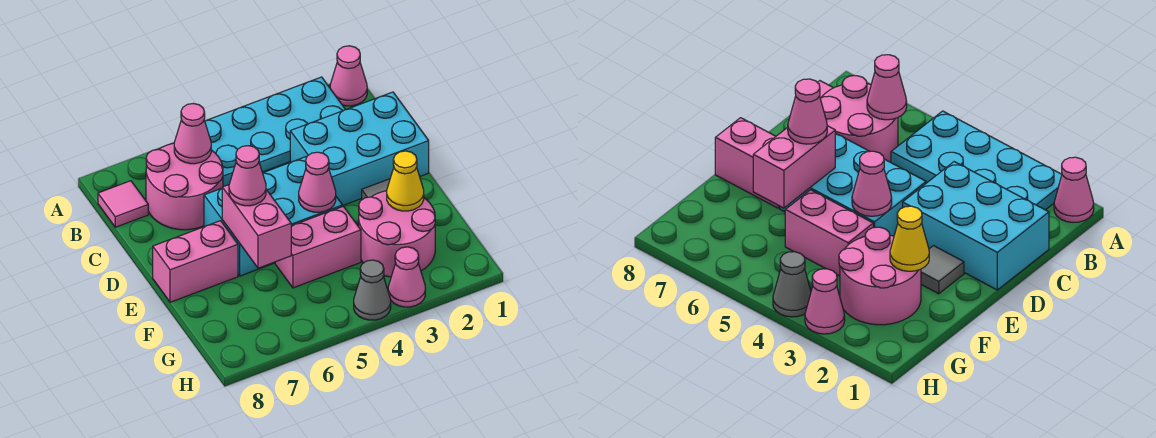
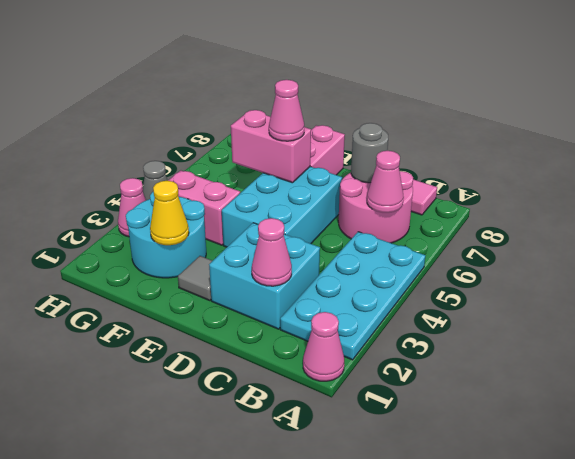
cyan brick C1:D3 level 1 -> cyan brick C2:D3 level 1
none -> grey round brick C7 level 2
pink cone E4 level 2 -> pink cone C2 level 2
pink round brick F2:G3 level 1 -> cyan round brick F2:G3 level 1
pink brick F4:F5 level 1 -> pink brick F4:G4 level 1

